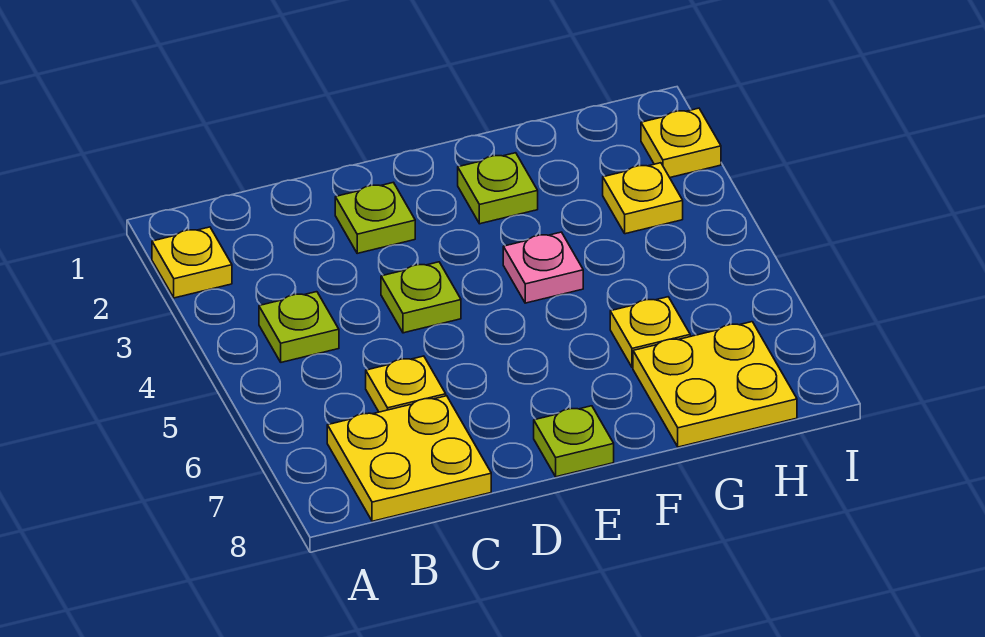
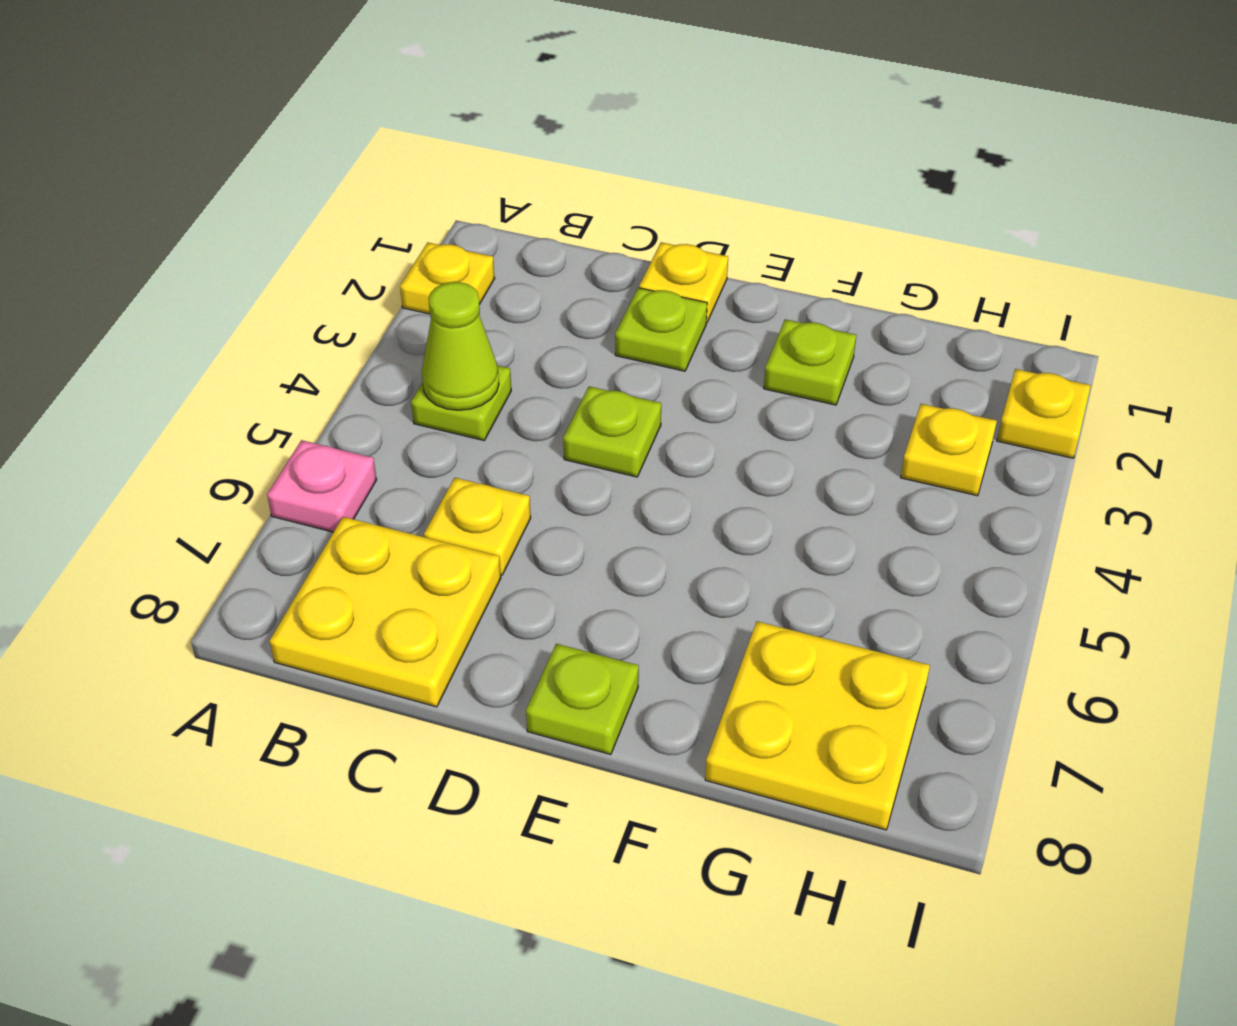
none -> lime cone B4 level 2
pink plate F4 level 1 -> pink plate A6 level 1
yellow plate G6 level 1 -> yellow plate D1 level 1

